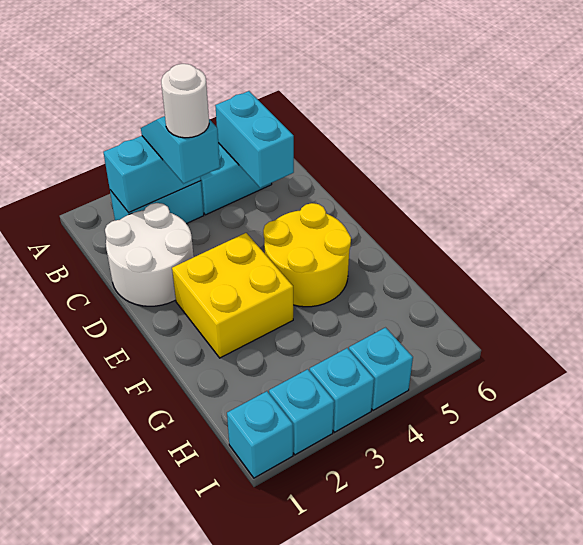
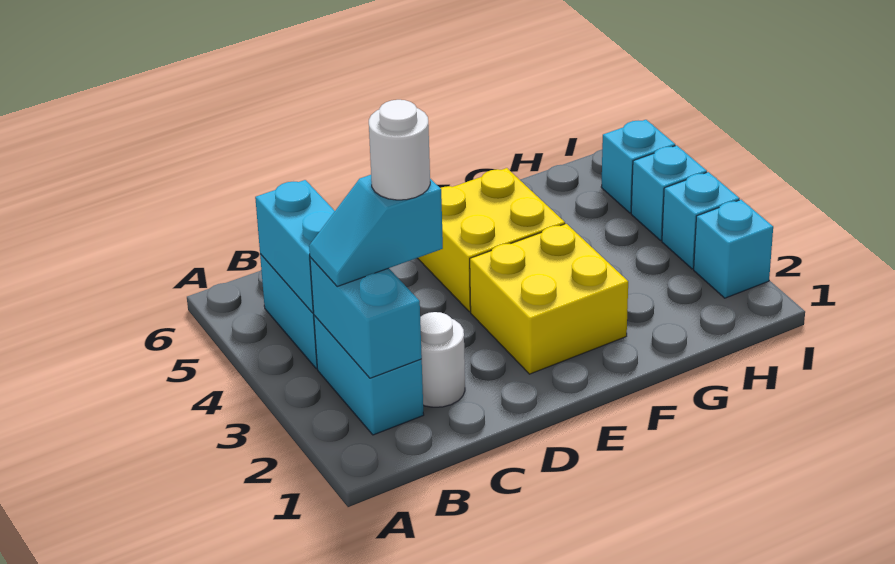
cyan brick B5:C5 level 2 -> cyan brick B4:B5 level 2
white round brick C1:D2 level 1 -> white round brick C2 level 1
yellow round brick E4:F5 level 1 -> yellow brick E4:F5 level 1
cyan brick I1 level 1 -> cyan brick I5 level 1

